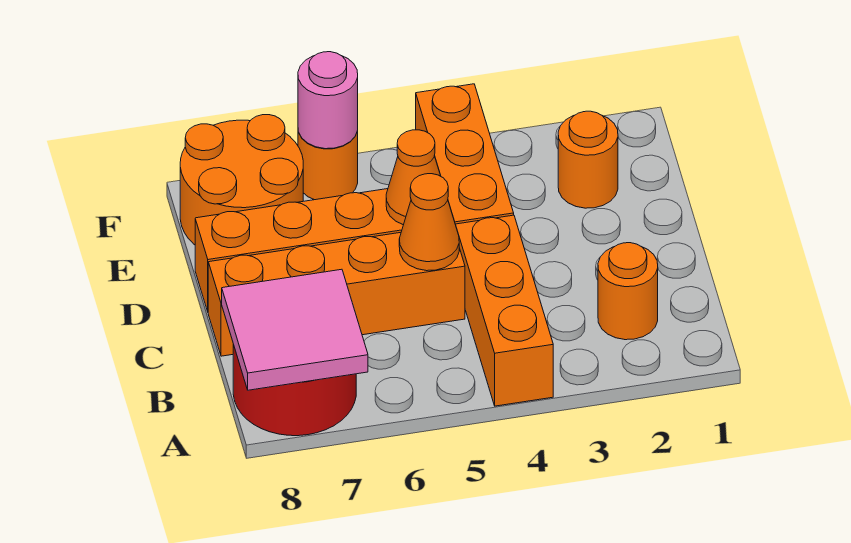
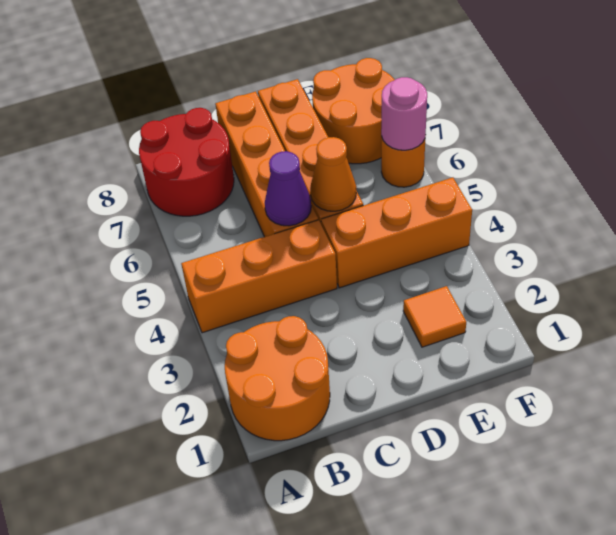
pink tile A7:B8 level 2 -> none
orange round brick B2 level 1 -> orange round brick A1:B2 level 1
orange cone C5 level 2 -> purple cone C5 level 2
orange round brick E2 level 1 -> orange tile E2 level 1

